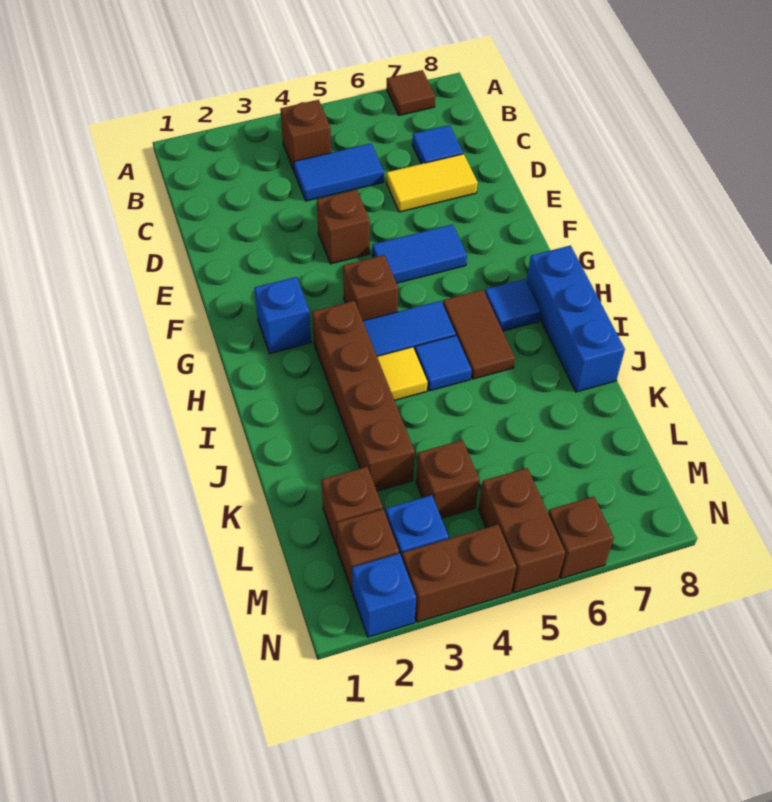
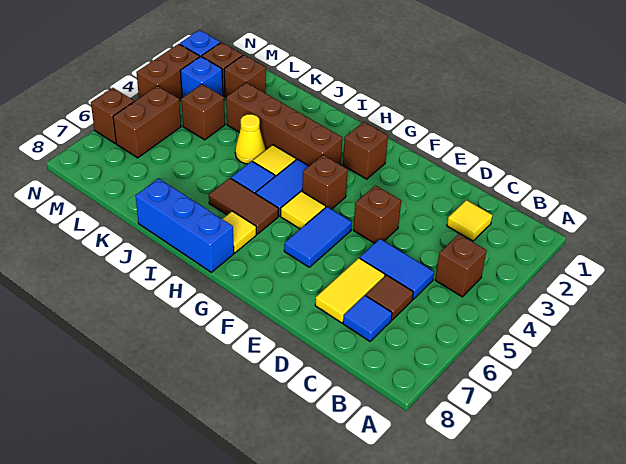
brown tile A7 level 1 -> brown tile C6 level 1
none -> yellow tile C2 level 1
blue tile C4:C5 level 1 -> blue tile C5:D5 level 1
blue brick G2 level 1 -> brown brick G2 level 1
none -> yellow tile G5 level 1
blue tile H7 level 1 -> yellow tile H7 level 1
none -> yellow cone J4 level 1
brown brick M5:N5 level 1 -> brown brick M5:M6 level 1

